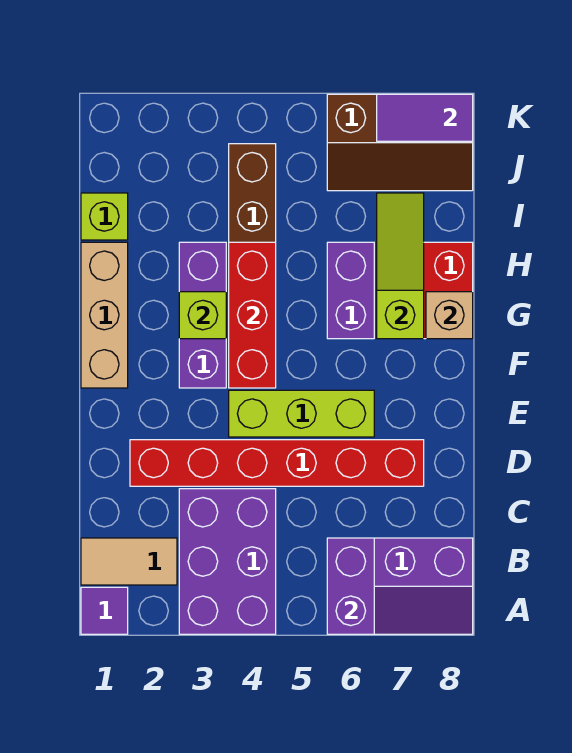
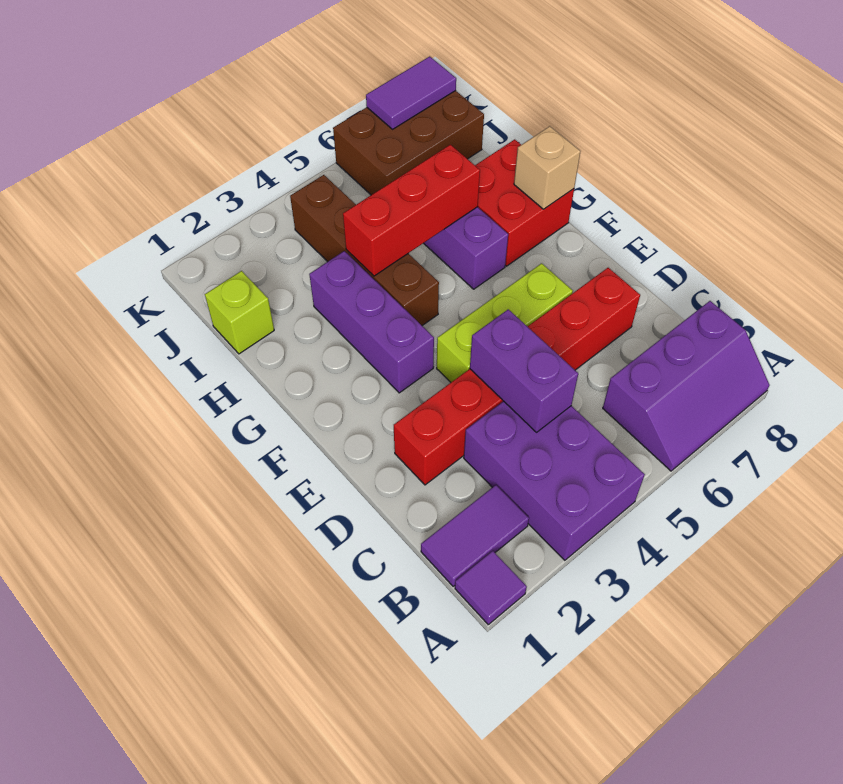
purple brick A6:B6 level 2 -> purple brick C4:D4 level 2
tan tile B1:B2 level 1 -> purple tile B1:B2 level 1
tan brick F1:H1 level 1 -> none
red brick F4:H4 level 2 -> red brick H4:H6 level 2
lime brick G3 level 2 -> none
lime slope G7:I7 level 2 top G -> none
brown slope J6:K8 level 1 top K -> brown brick J6:K8 level 1

